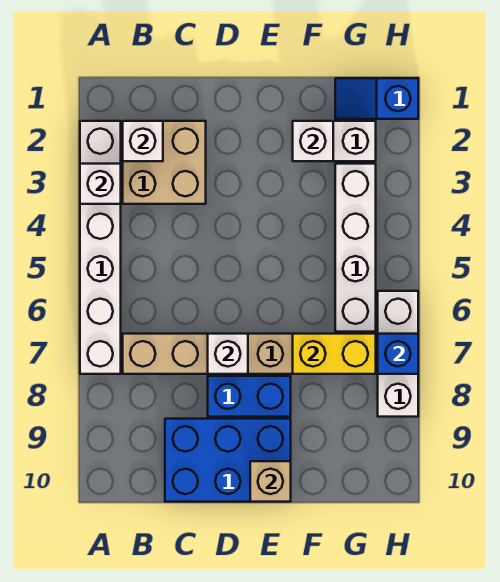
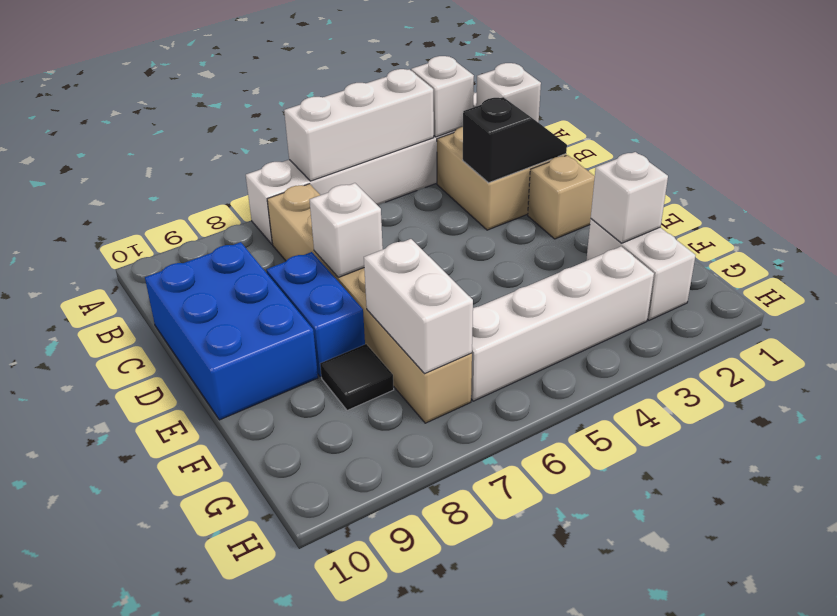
none -> black slope C2:C3 level 2 top 3
tan brick E10 level 2 -> tan brick D2 level 1
yellow brick F7:G7 level 2 -> white brick F7:G7 level 2
none -> black tile F8 level 1
blue slope G1:H1 level 1 top H -> none
white brick H6:H8 level 1 -> white brick A4:A6 level 2
blue brick H7 level 2 -> none

